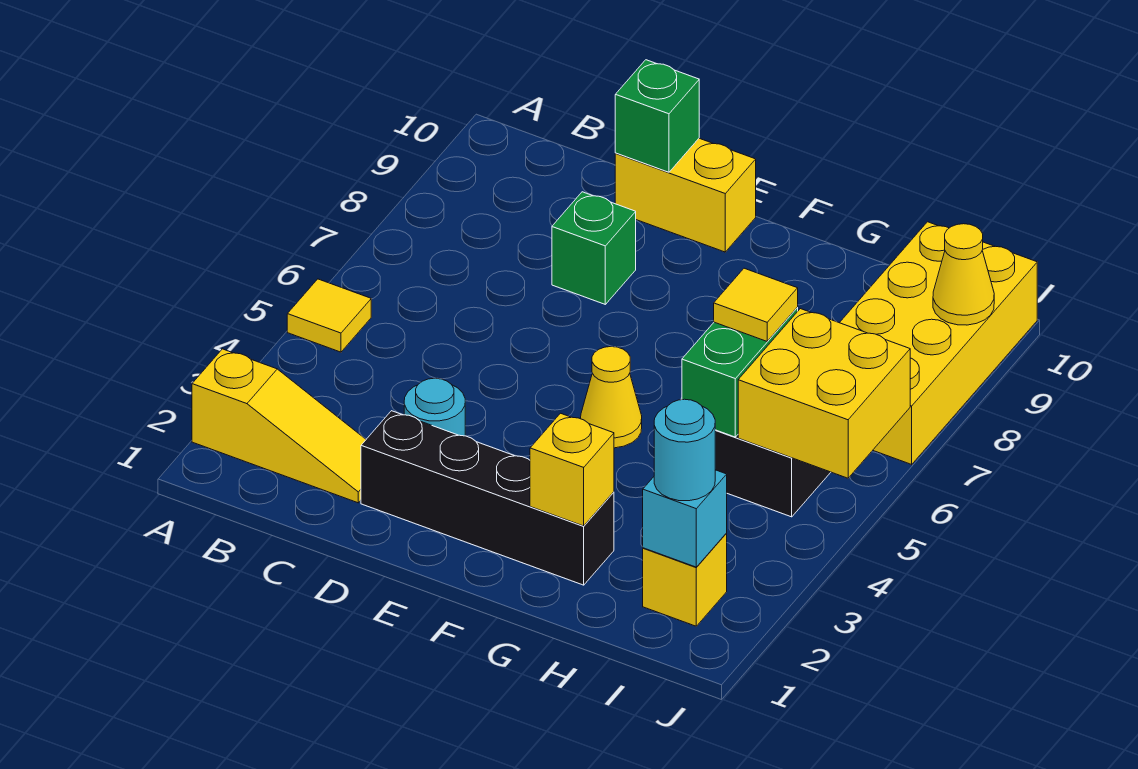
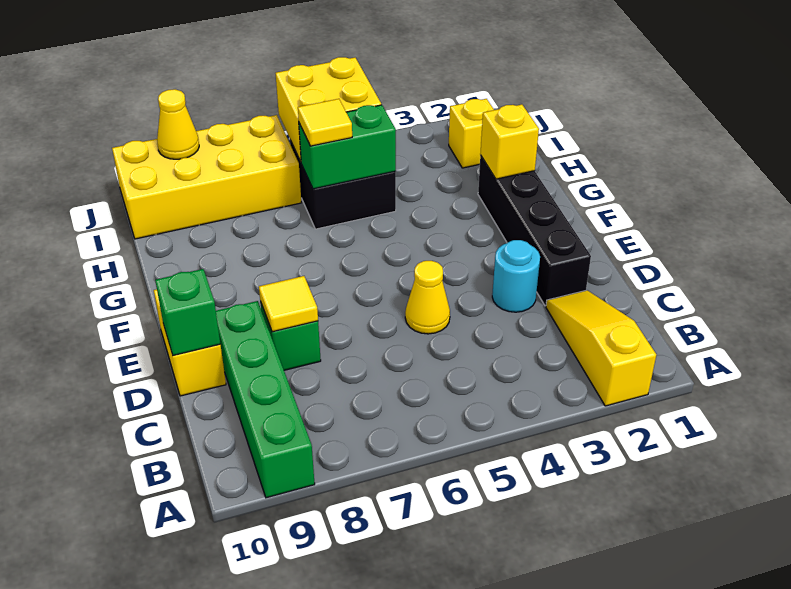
yellow tile A5 level 1 -> yellow tile D8 level 2
none -> green brick A9:D9 level 1
yellow cone F5 level 1 -> yellow cone D5 level 1
cyan brick I2 level 2 -> none
cyan round brick I2 level 3 -> none

